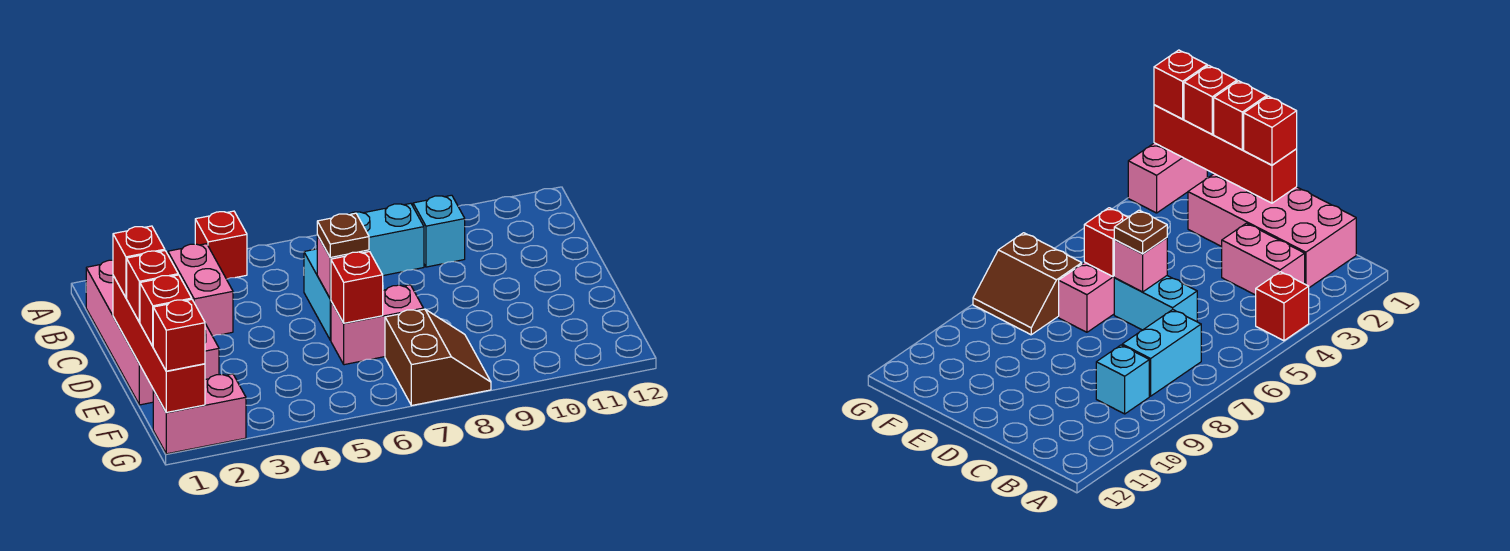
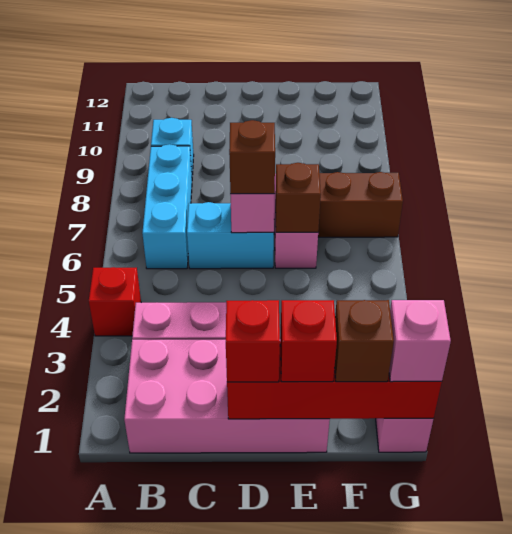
cyan brick B7:B8 level 1 -> cyan brick B6:B8 level 1
brown plate D6 level 3 -> brown brick D6 level 3
red brick E6 level 2 -> brown brick E6 level 2
red brick F1 level 3 -> brown brick F1 level 3
red brick G1 level 3 -> pink brick G1 level 3

